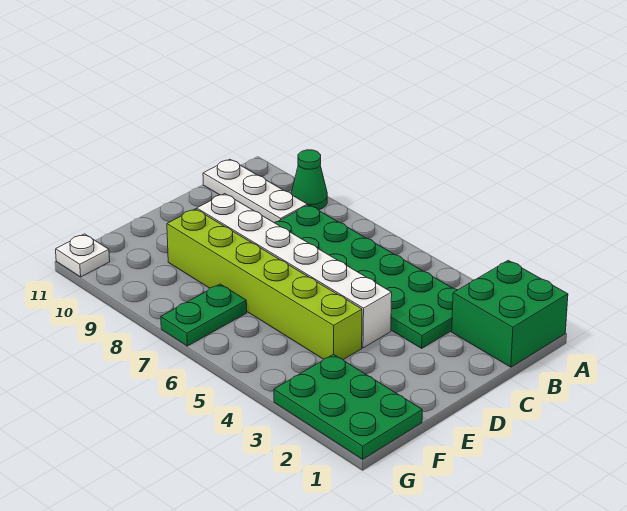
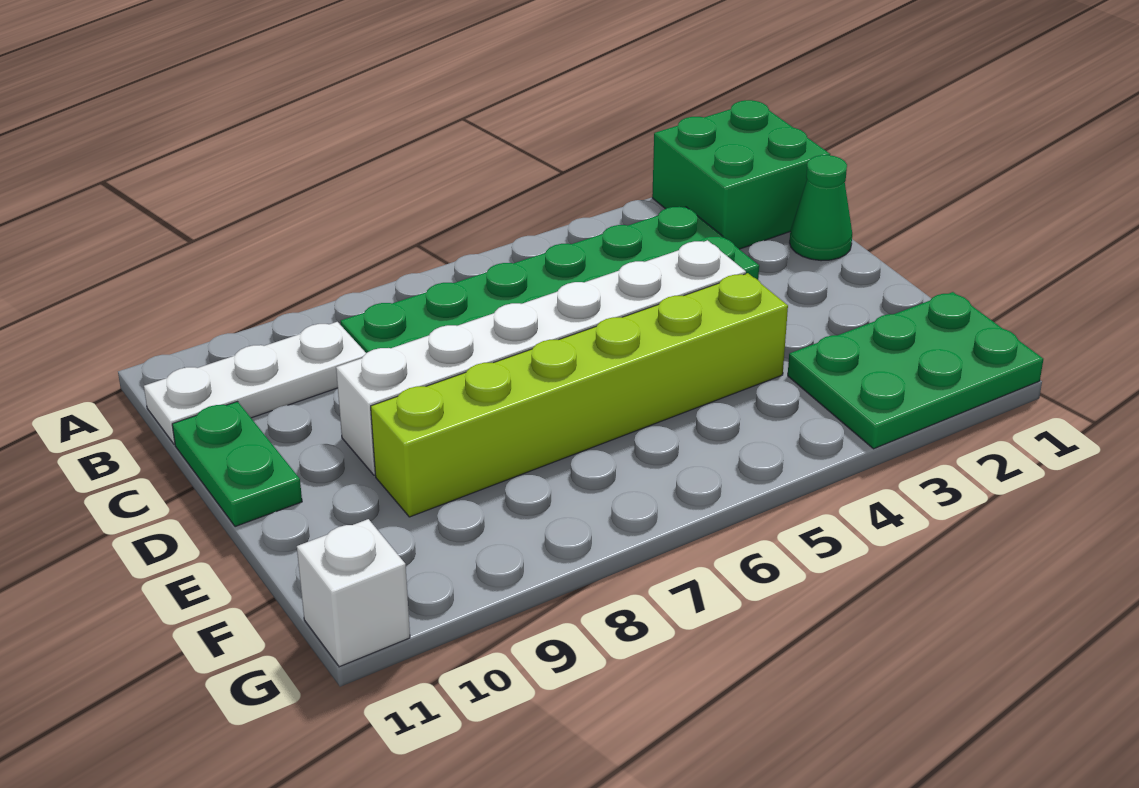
green cone A9 level 1 -> green cone C1 level 1
green plate F7:G7 level 1 -> green plate C11:D11 level 1
white plate G11 level 1 -> white brick G11 level 1

